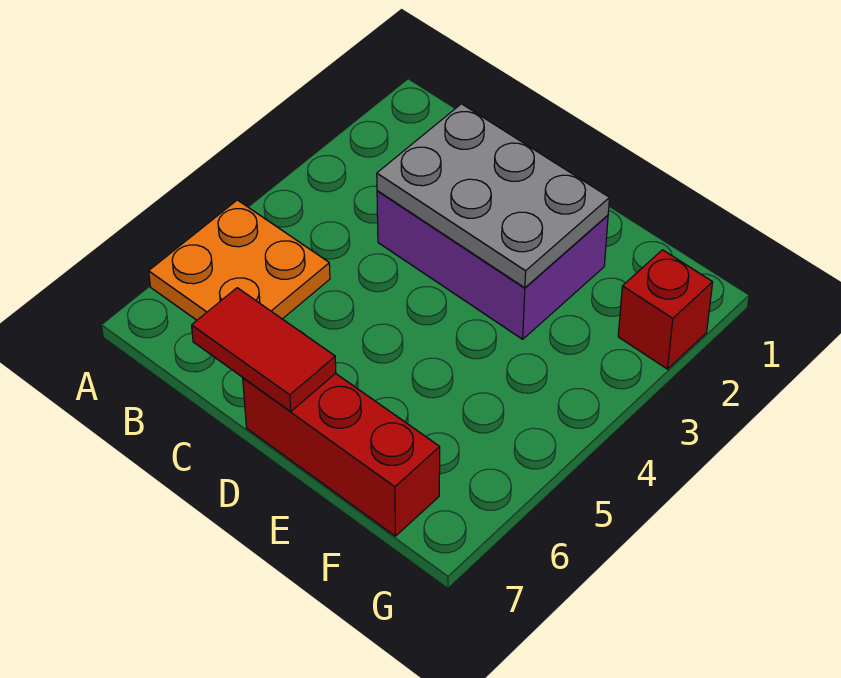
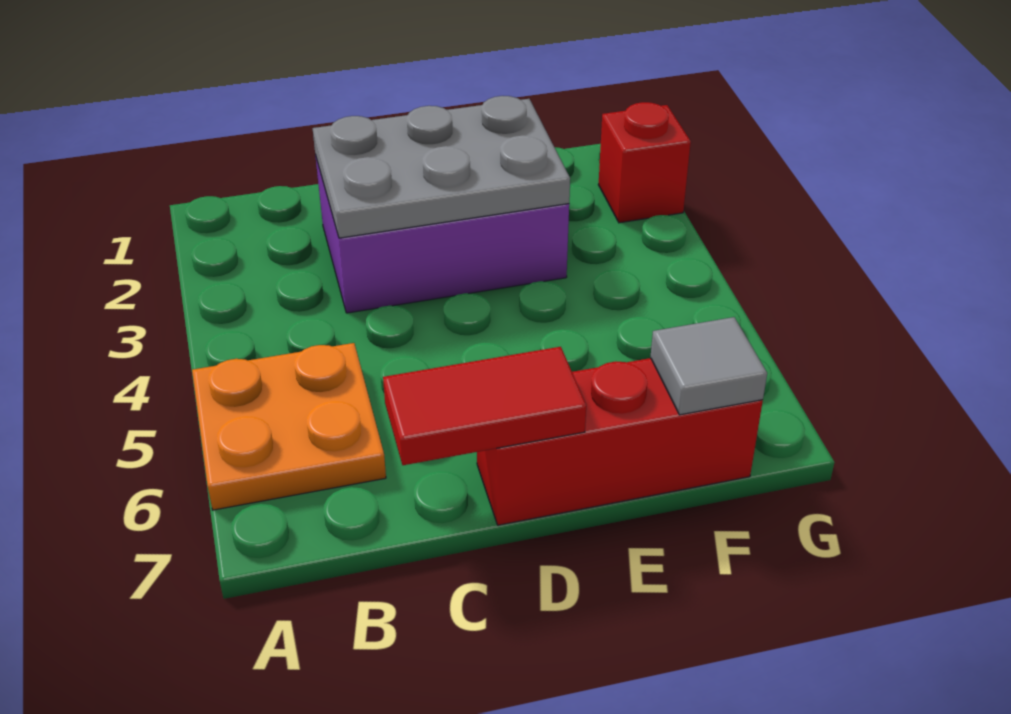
none -> grey tile F7 level 2

